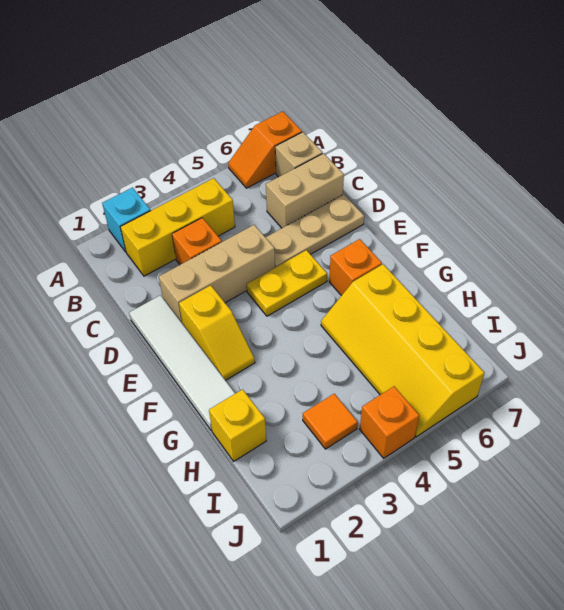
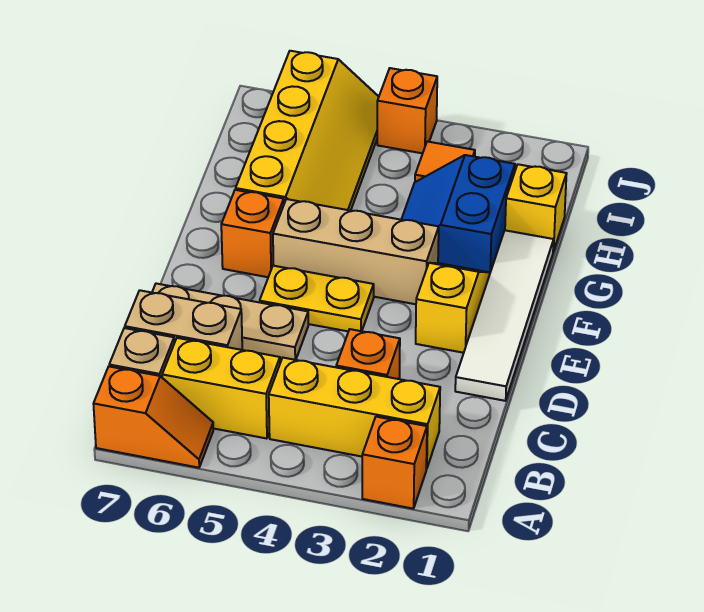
cyan brick A2 level 1 -> orange brick A2 level 1
none -> yellow brick B5:B6 level 1
tan brick D2:D4 level 1 -> tan brick F3:F5 level 1
none -> blue slope G2:H3 level 1 top 2

